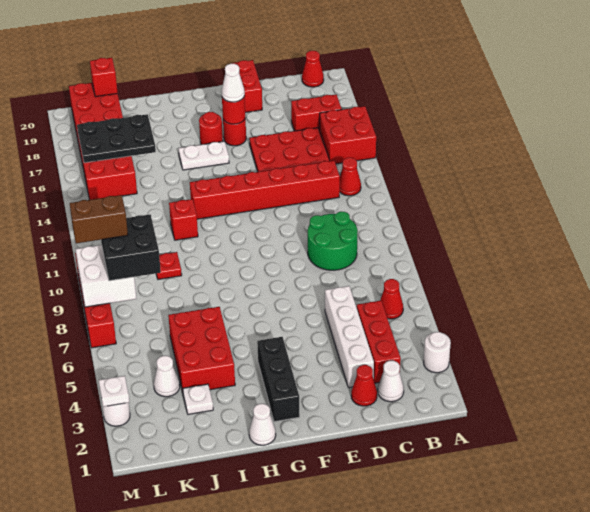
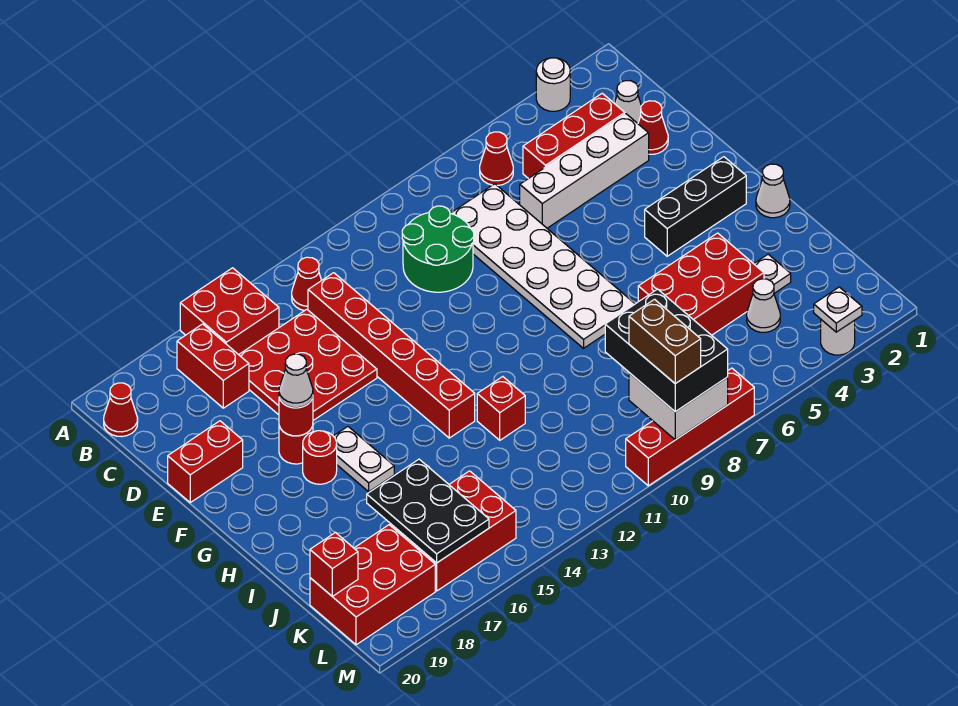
none -> white plate C7:H8 level 1
red plate J10 level 1 -> none
black brick K8:L9 level 3 -> black brick K8:M9 level 3

